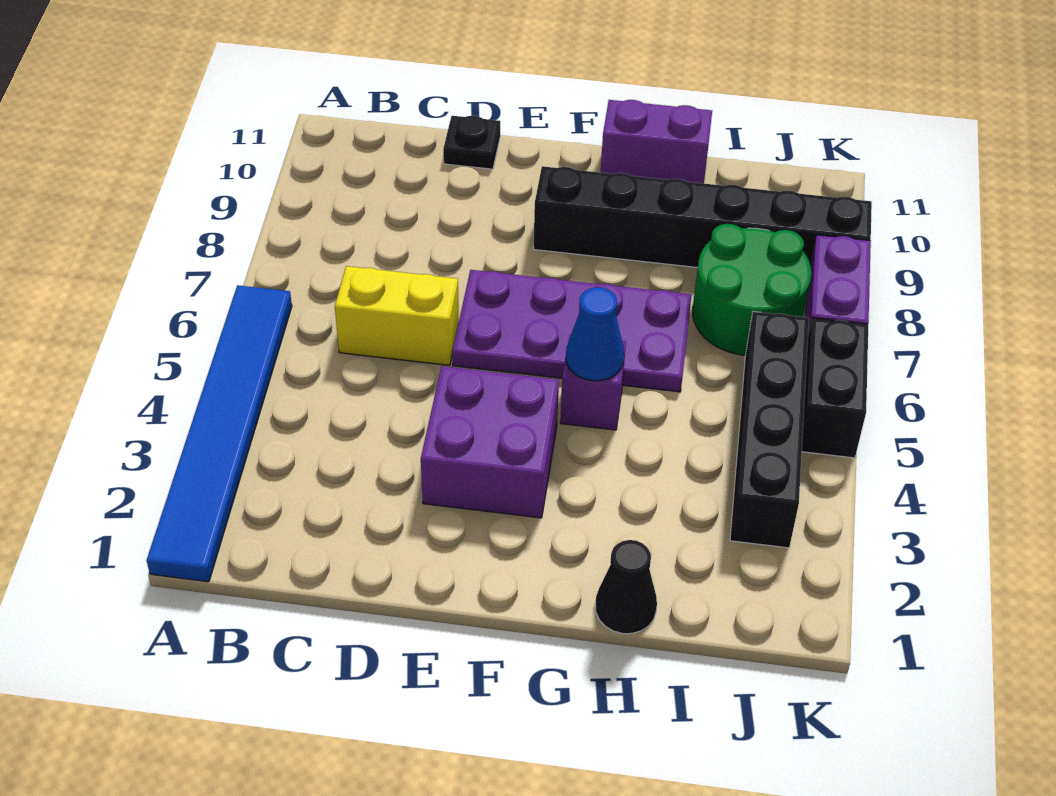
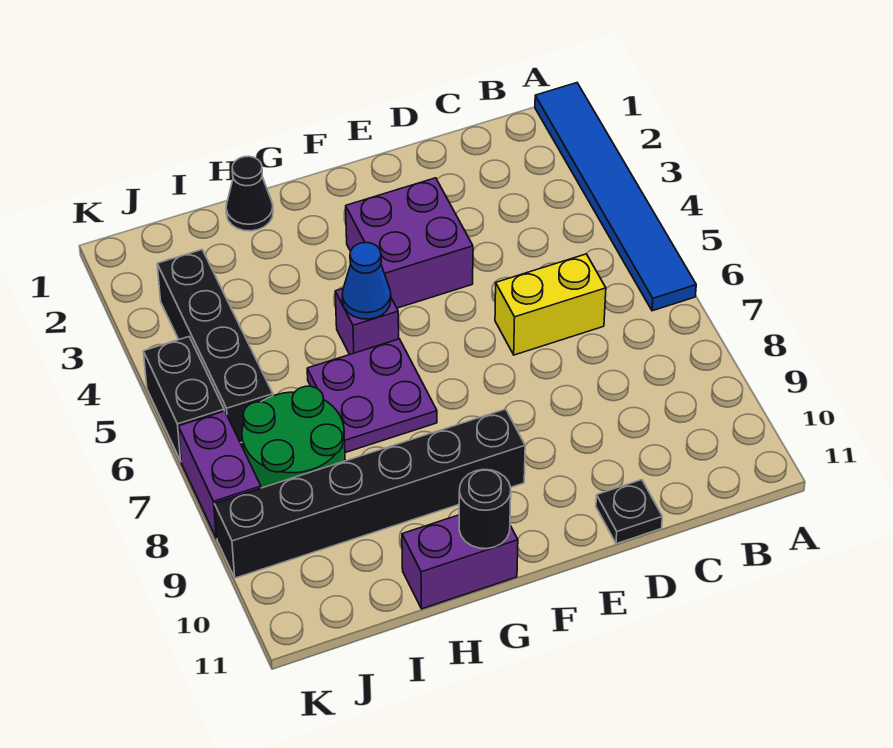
purple plate E6:H7 level 1 -> purple plate G6:H7 level 1
none -> black round brick G11 level 2

